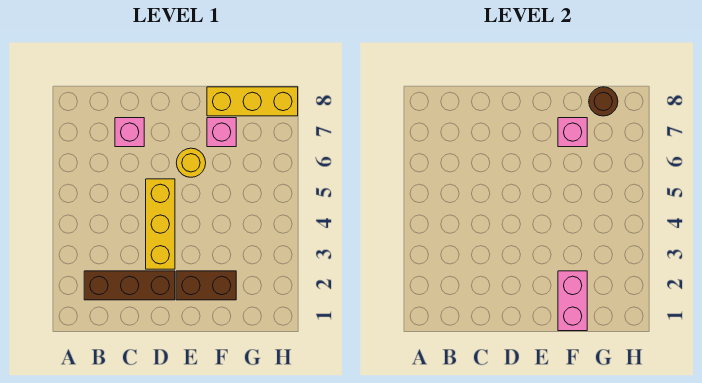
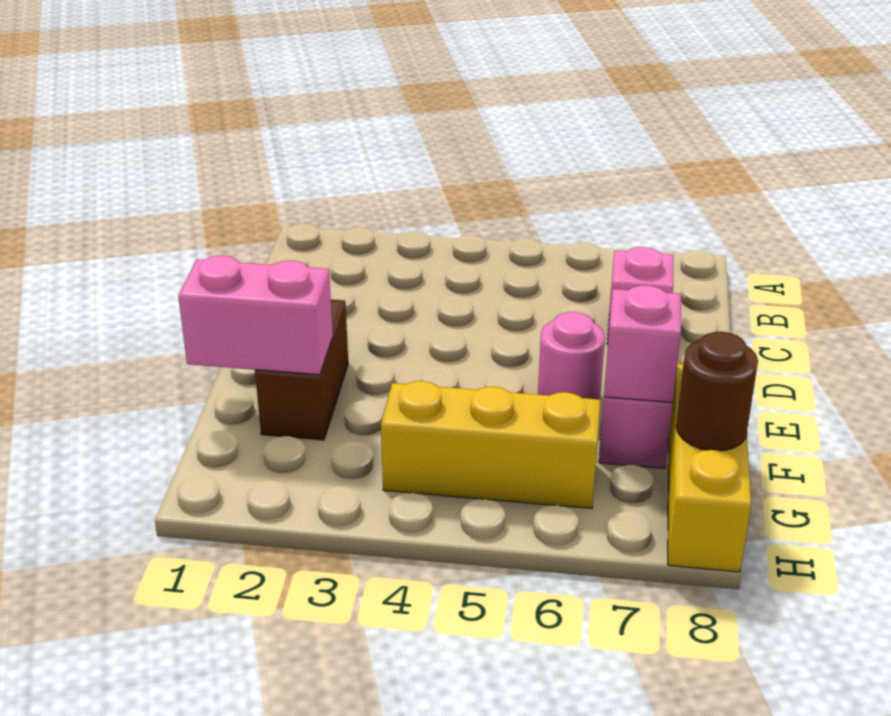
brown brick B2:D2 level 1 -> none
yellow brick D3:D5 level 1 -> yellow brick G4:G6 level 1
yellow round brick E6 level 1 -> pink round brick E6 level 1

